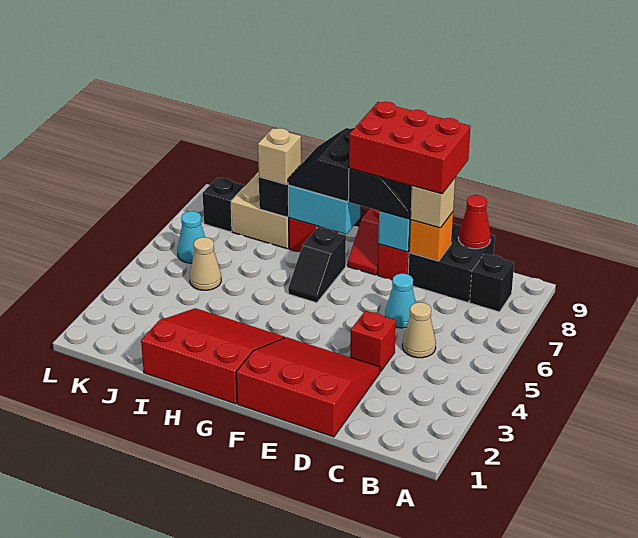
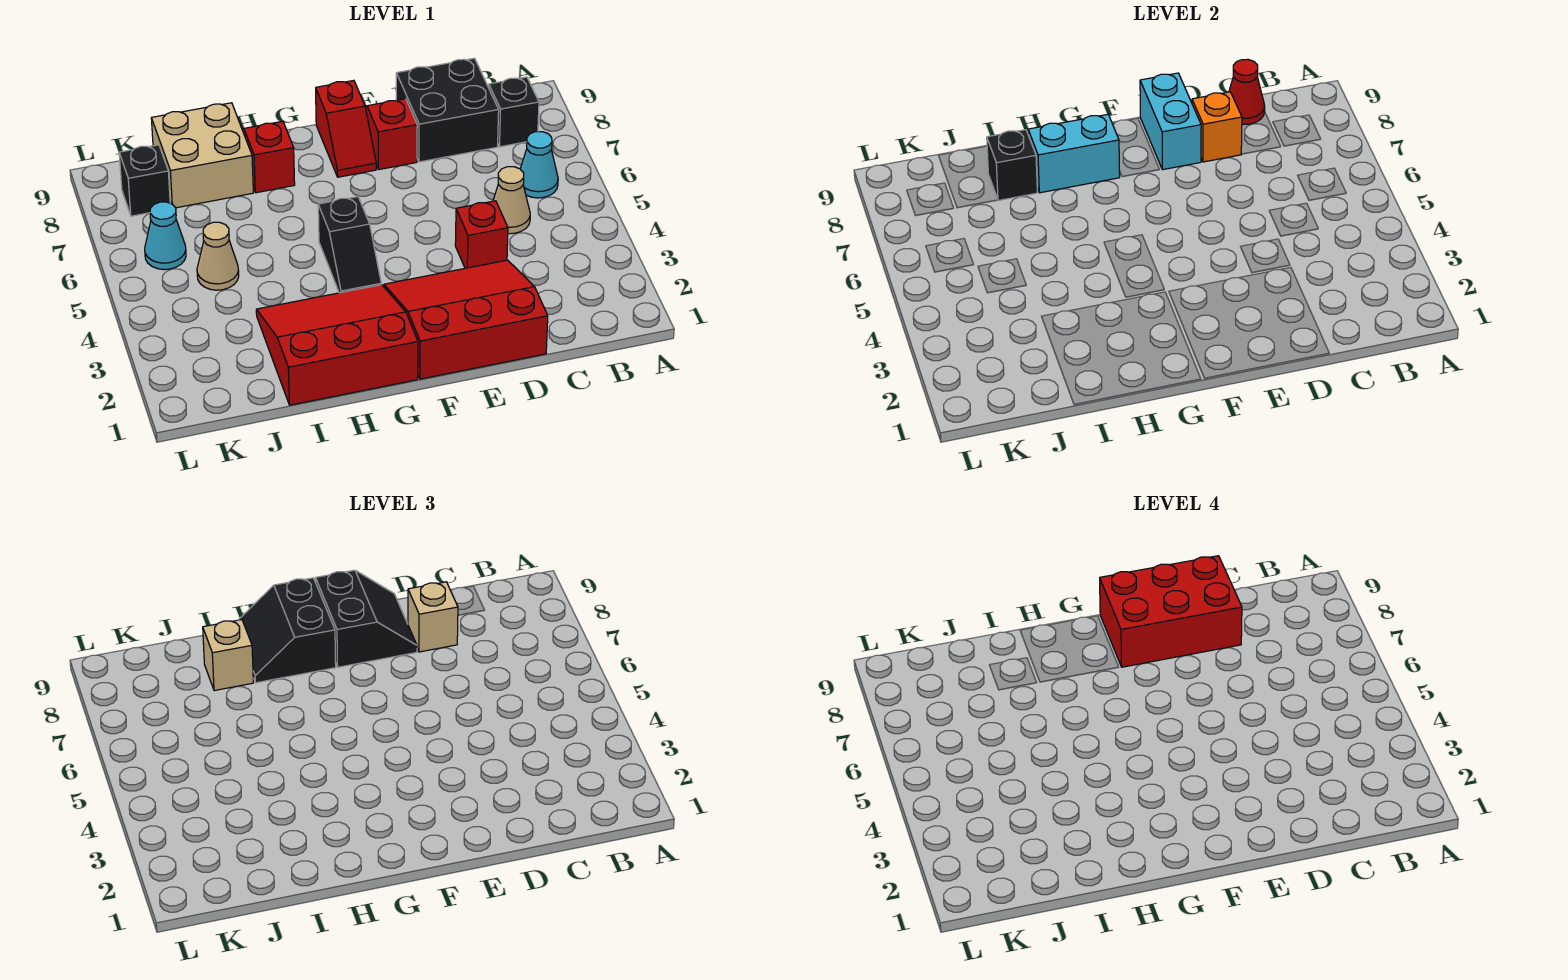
cyan cone D6 level 1 -> cyan cone B6 level 1
black slope G6:G7 level 1 top 7 -> black slope G4:G5 level 1 top 5

